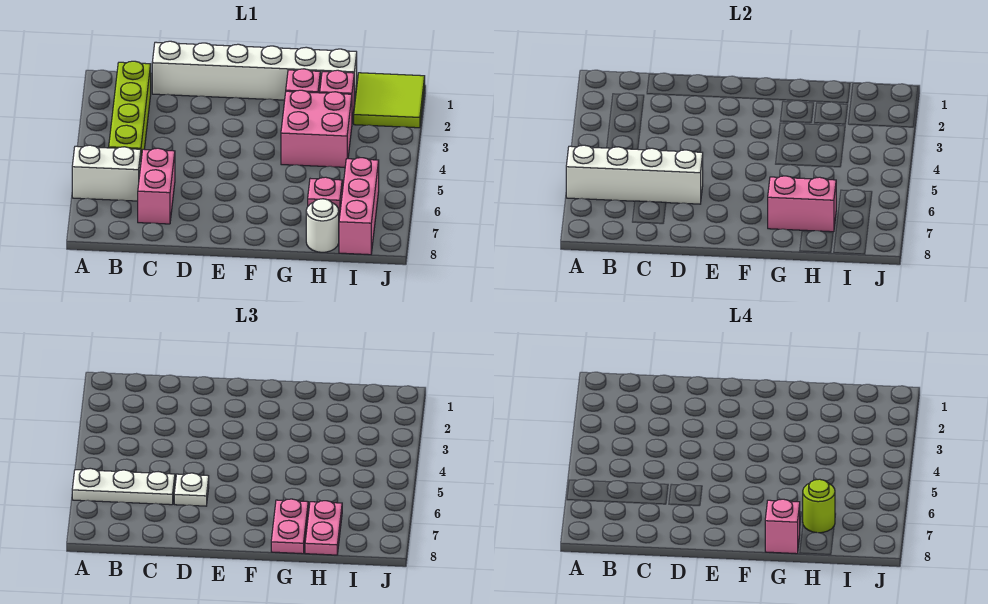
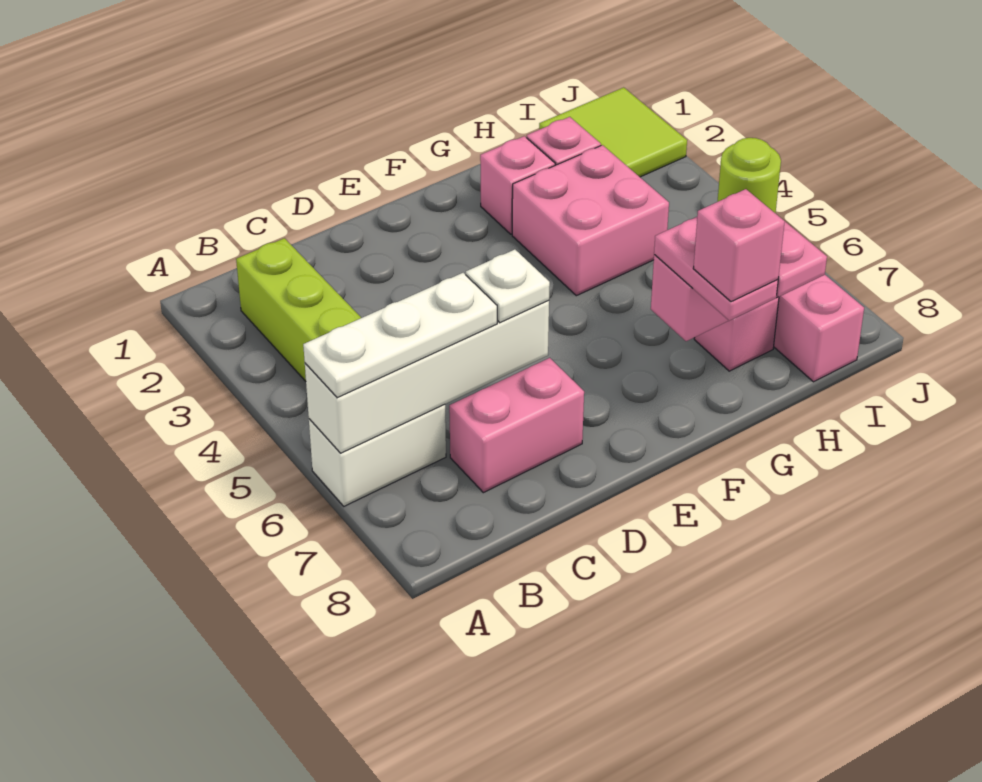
white brick C1:H1 level 1 -> none
pink brick C6:C7 level 1 -> pink brick C7:D7 level 1
white round brick H8 level 1 -> none

